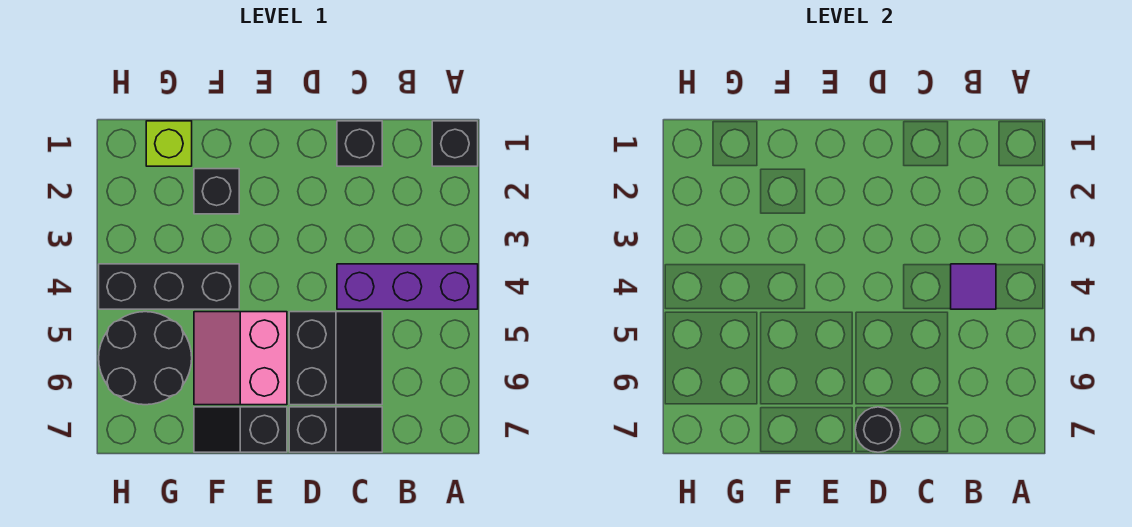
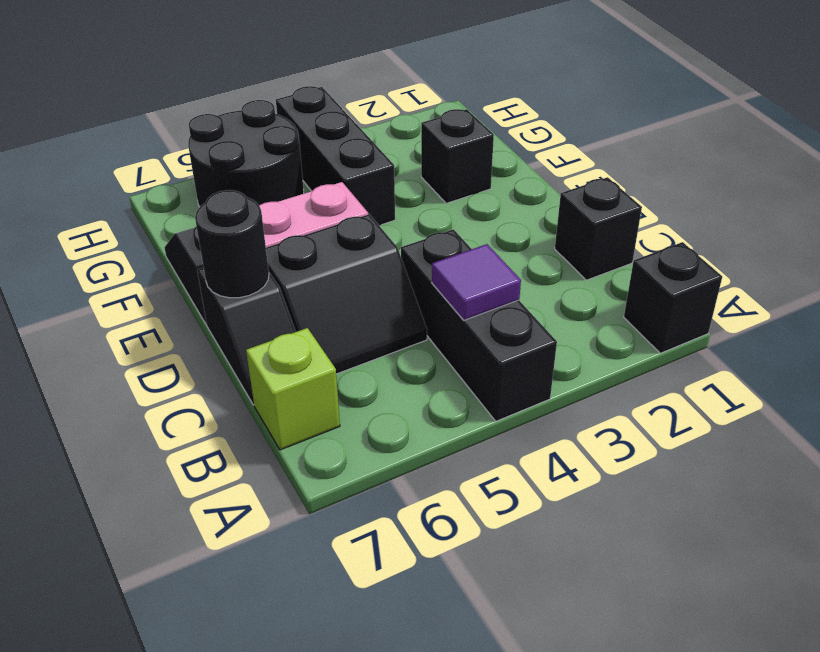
purple brick A4:C4 level 1 -> black brick A4:C4 level 1
lime brick G1 level 1 -> lime brick B7 level 1

